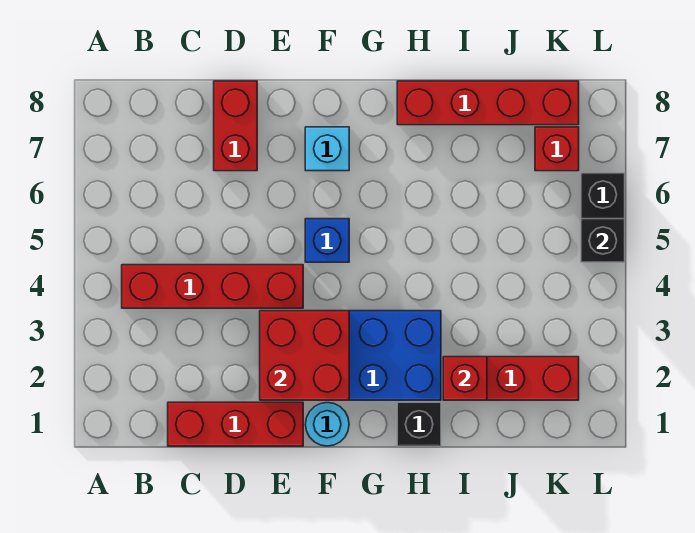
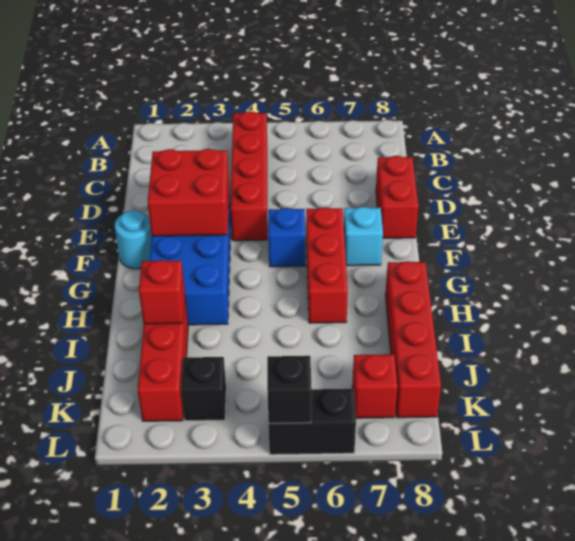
red brick C1:E1 level 1 -> red brick F6:H6 level 1
red brick D7:D8 level 1 -> red brick D8:E8 level 1
black brick H1 level 1 -> black brick K3 level 1

